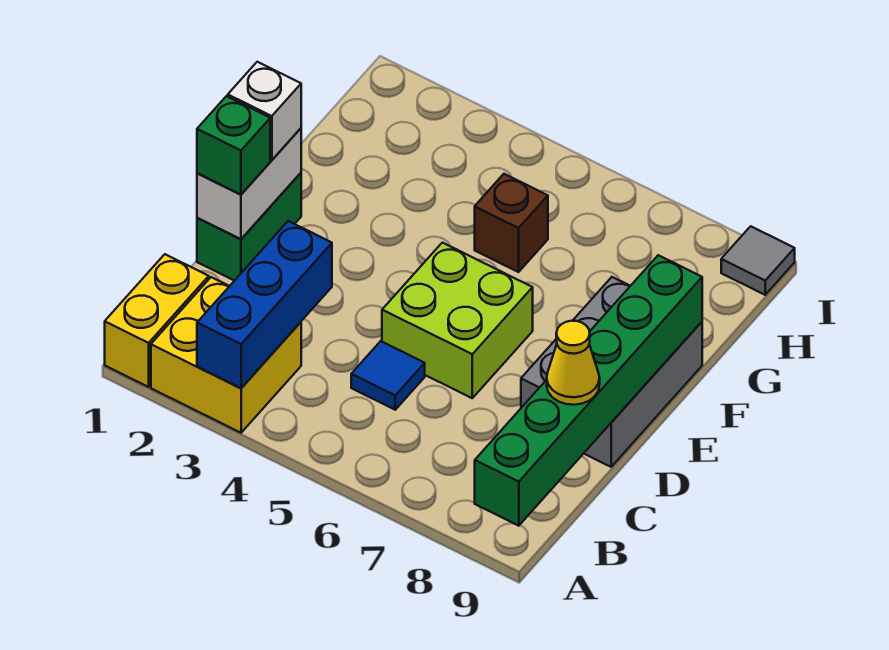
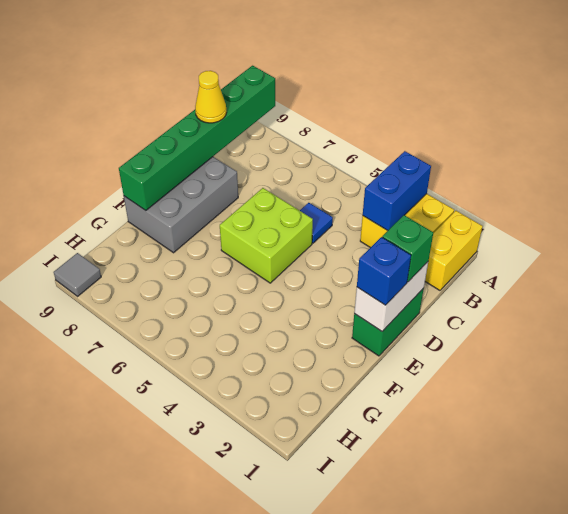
blue brick A3:C3 level 2 -> blue brick A3:B3 level 2
white brick E1 level 3 -> blue brick E1 level 3
brown brick G5 level 1 -> none

